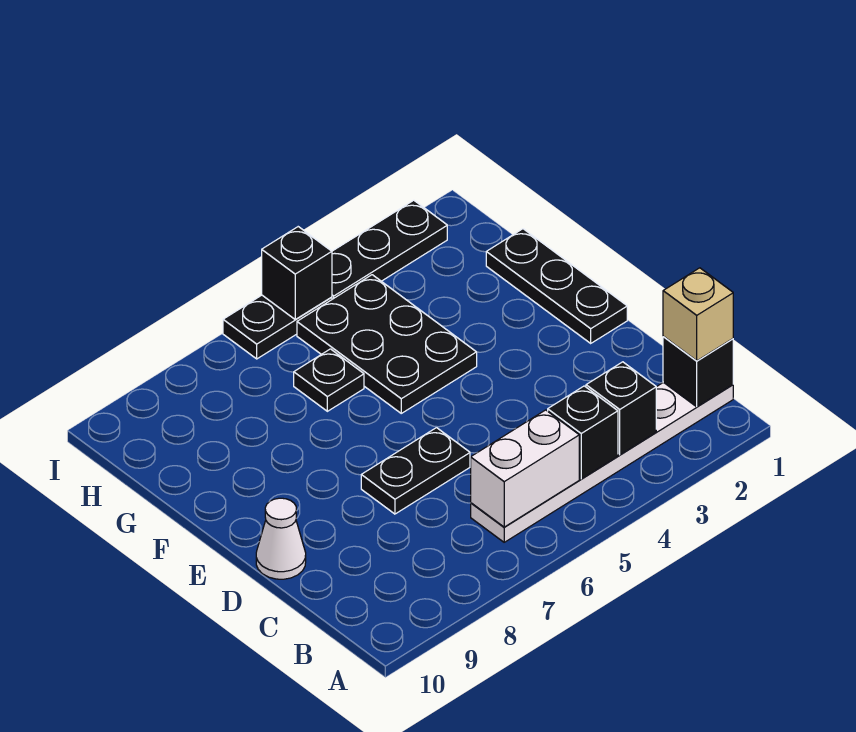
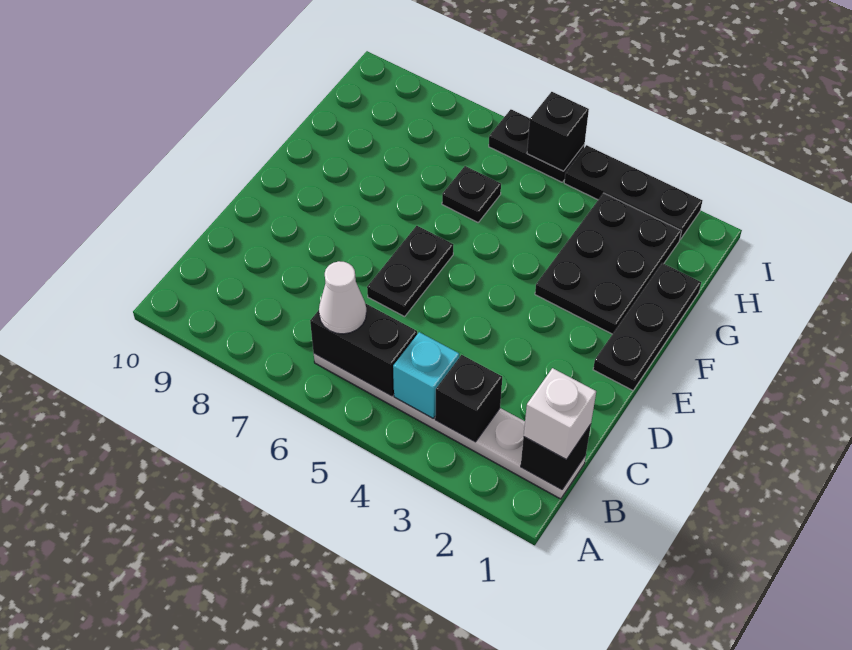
tan brick B1 level 3 -> white brick B1 level 3
black brick B4 level 2 -> cyan brick B4 level 2
white brick B5:B6 level 2 -> black brick B5:B6 level 2
black plate D6:D7 level 1 -> black plate D6:E6 level 1
white cone D10 level 1 -> white cone B6 level 3
black plate F4:H5 level 1 -> black plate F2:H3 level 1

